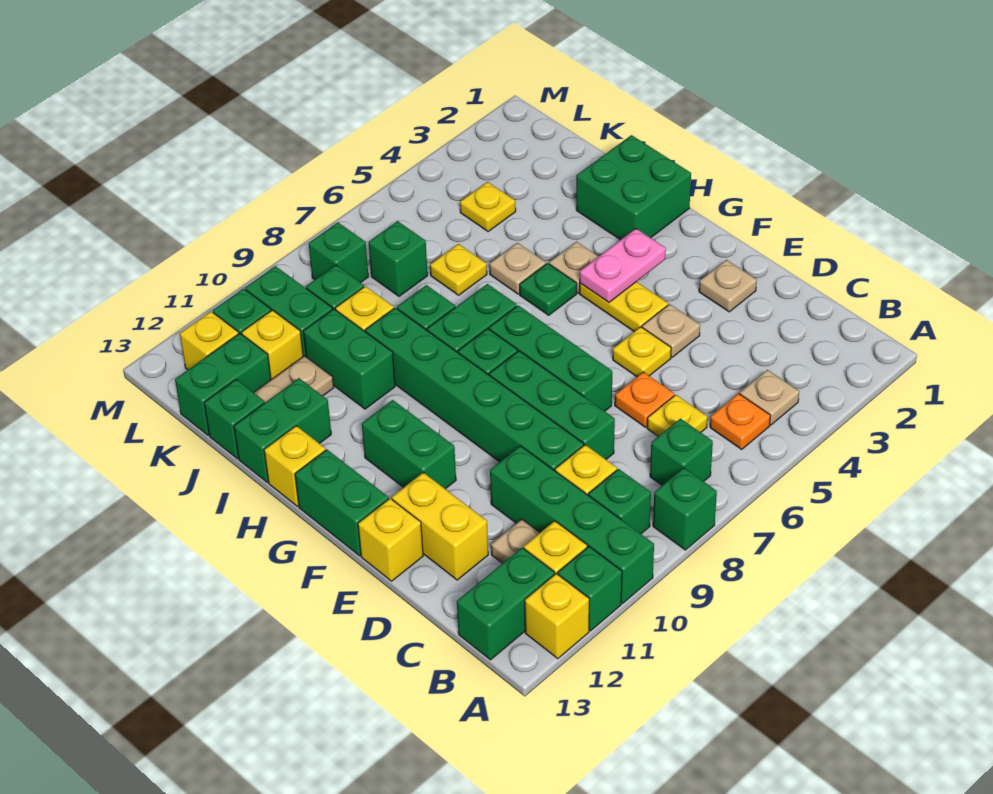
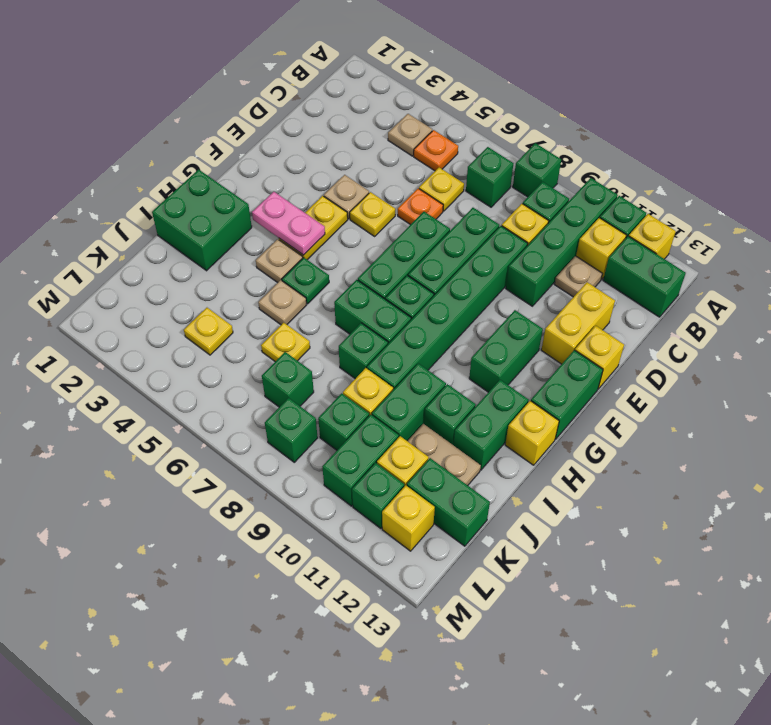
tan plate E2 level 1 -> none
green brick I12:I13 level 1 -> green brick H12:I12 level 1
green brick J13 level 1 -> green brick I11 level 1

